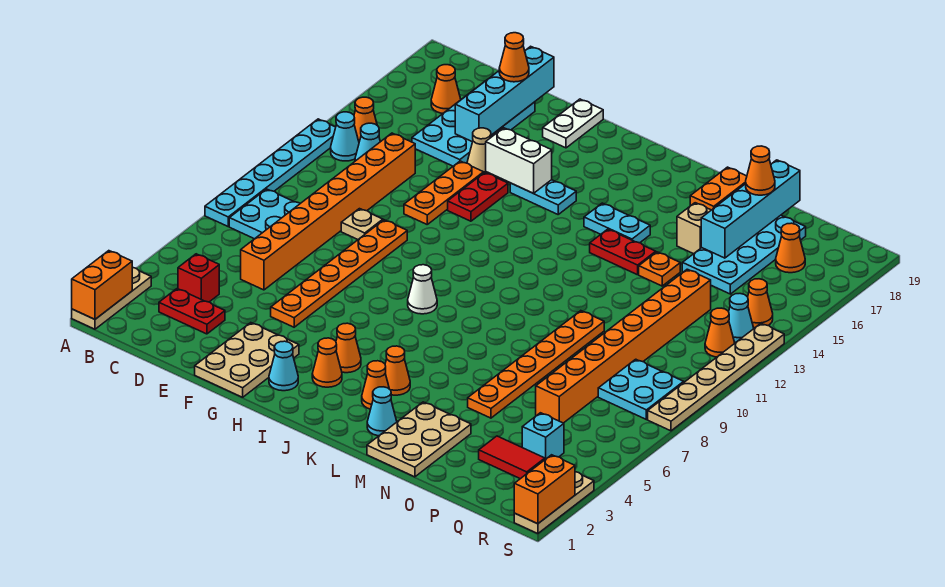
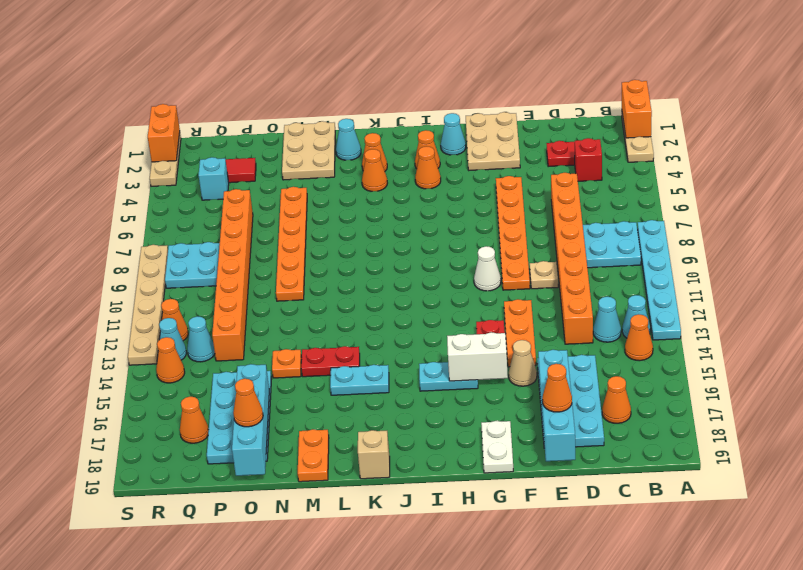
white cone I8 level 1 -> white cone G10 level 1
tan brick N16 level 1 -> tan brick K19 level 1
none -> cyan cone Q13 level 1

